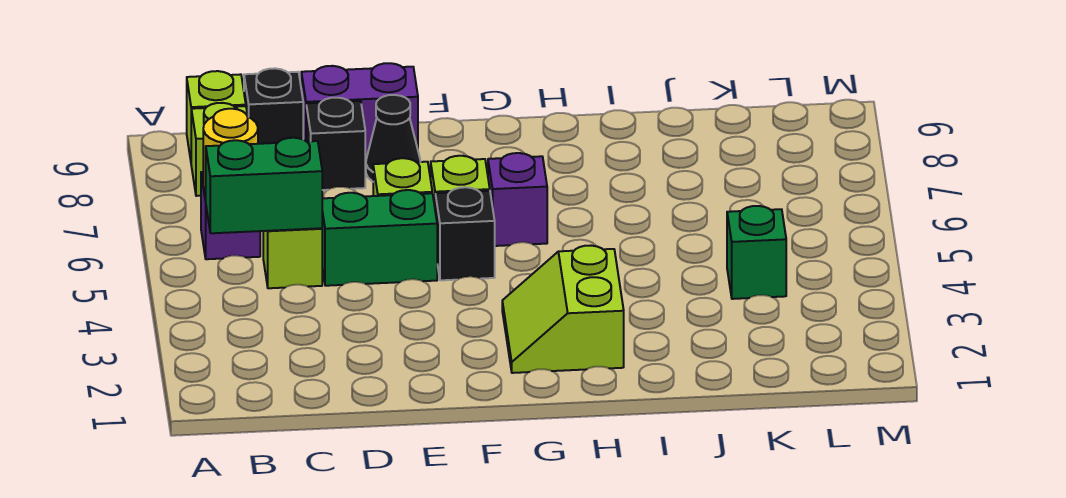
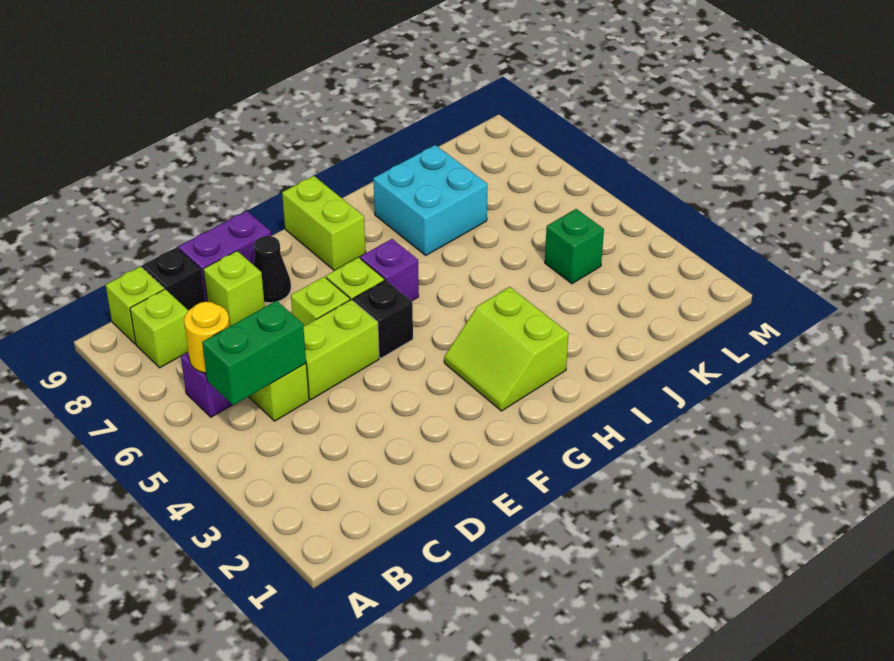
green brick D5:E5 level 1 -> lime brick D5:E5 level 1
black brick D8 level 1 -> lime brick D8 level 1
none -> lime brick G8:G9 level 1
none -> cyan brick I7:J8 level 1

